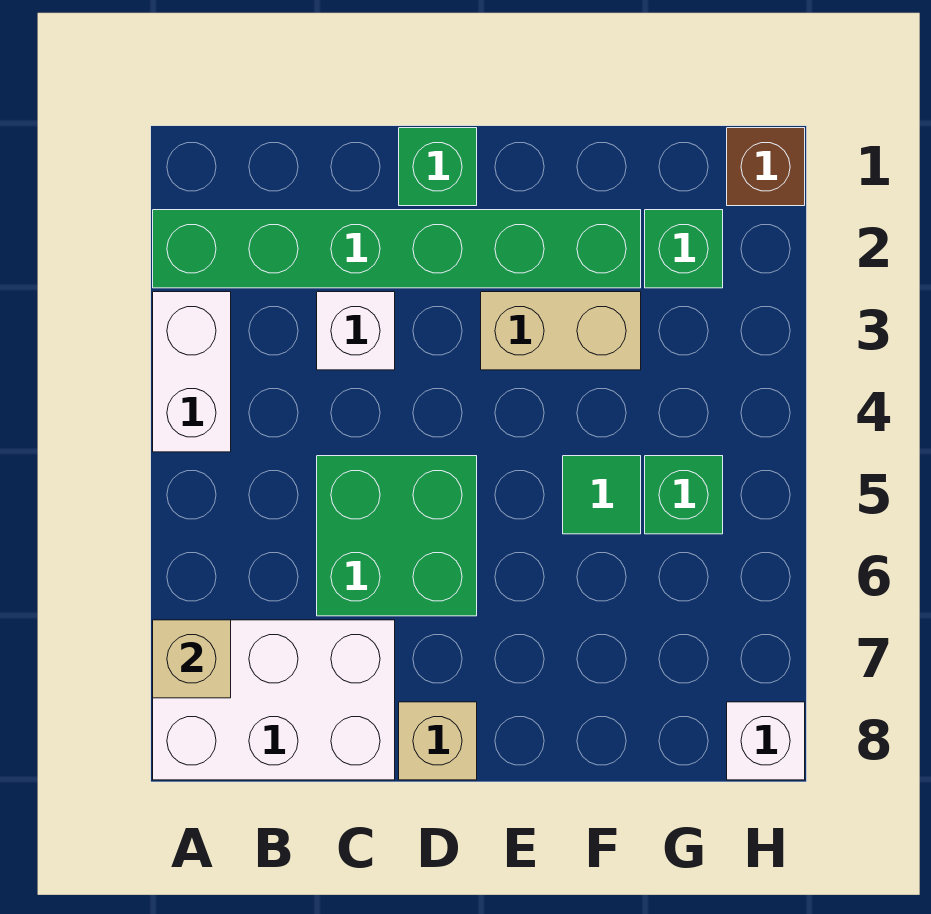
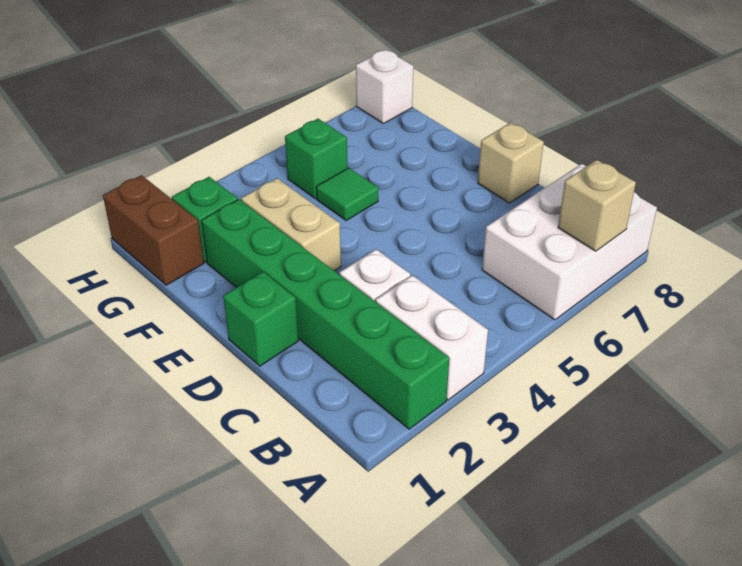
white brick A3:A4 level 1 -> white brick A3:B3 level 1
white brick A7:C8 level 1 -> white brick A6:B8 level 1
green brick C5:D6 level 1 -> none
brown brick H1 level 1 -> brown brick G1:H1 level 1

